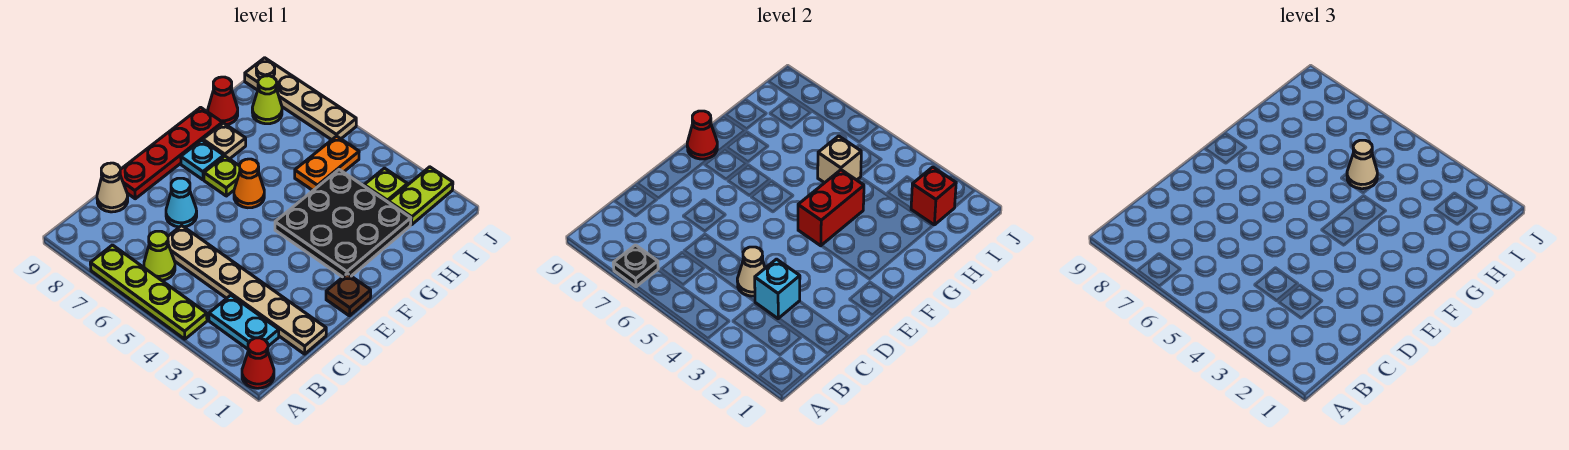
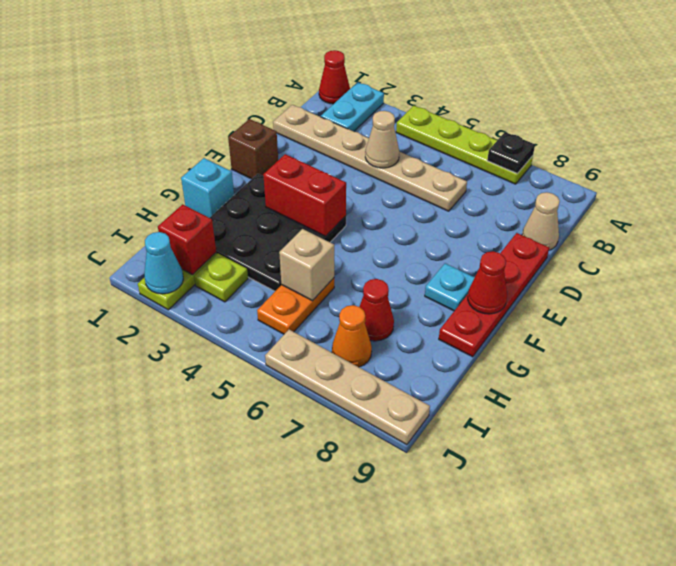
cyan plate B2:B3 level 1 -> cyan plate A2:B2 level 1
lime cone B6 level 1 -> none
cyan brick C3 level 2 -> cyan brick G1 level 1
cyan cone D7 level 1 -> cyan cone J2 level 2
brown plate E1 level 1 -> brown brick E1 level 1
red brick F4:G4 level 2 -> red brick F3:F4 level 2
orange cone F6 level 1 -> orange cone I7 level 1
lime plate F7 level 1 -> none
tan plate G8 level 1 -> none
tan cone H5 level 3 -> none
red cone H9 level 1 -> red cone H7 level 1
lime cone I8 level 1 -> none

